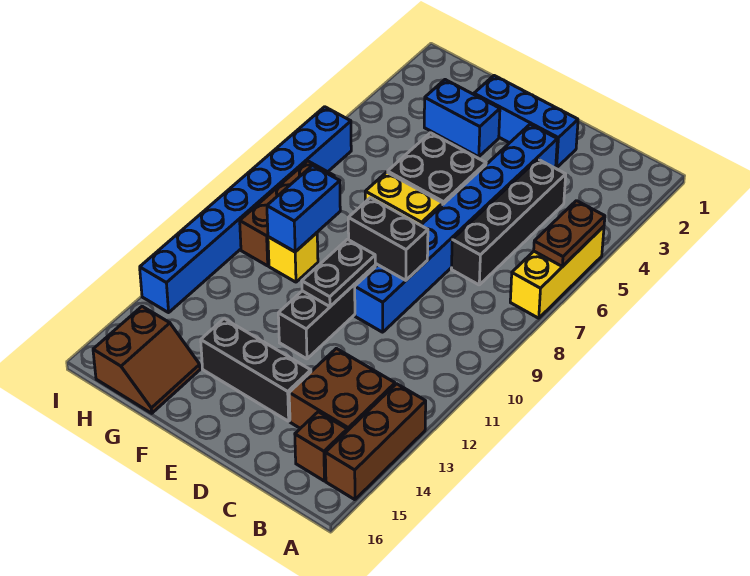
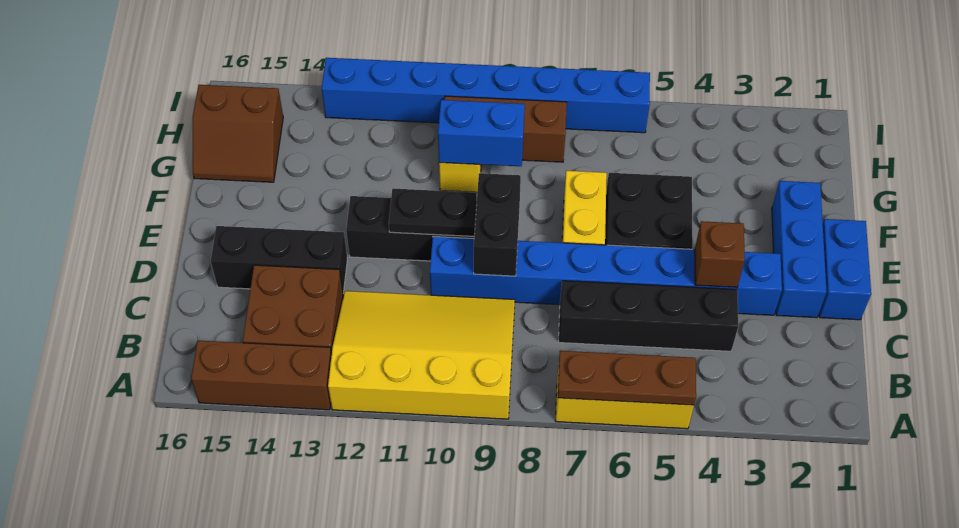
brown plate A5:A6 level 2 -> brown plate A5:A7 level 2
none -> yellow slope A9:C12 level 1 top A
brown brick B15 level 1 -> brown brick D4 level 2
black brick D14:F14 level 1 -> black brick D13:D15 level 1
blue brick F3:G3 level 1 -> blue brick D1:E1 level 1

